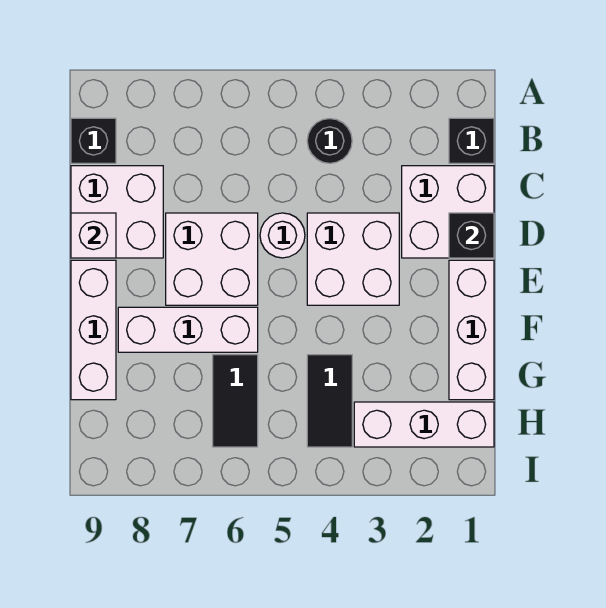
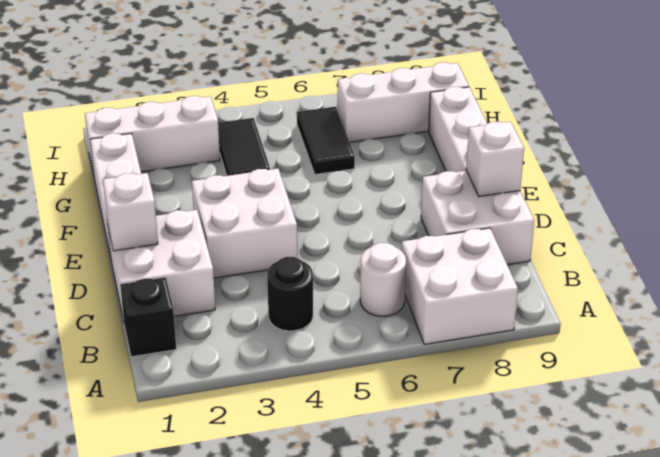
black brick B9 level 1 -> none
black brick D1 level 2 -> white brick D1 level 2
white round brick D5 level 1 -> white round brick B6 level 1
white brick D6:E7 level 1 -> white brick A7:B8 level 1
white brick F6:F8 level 1 -> white brick H7:H9 level 1

